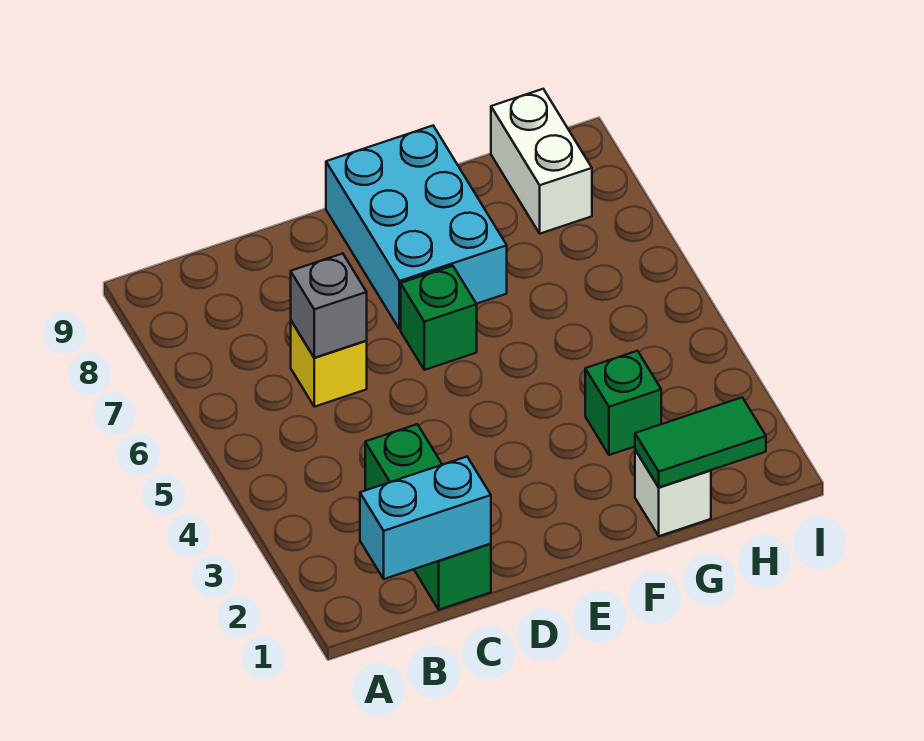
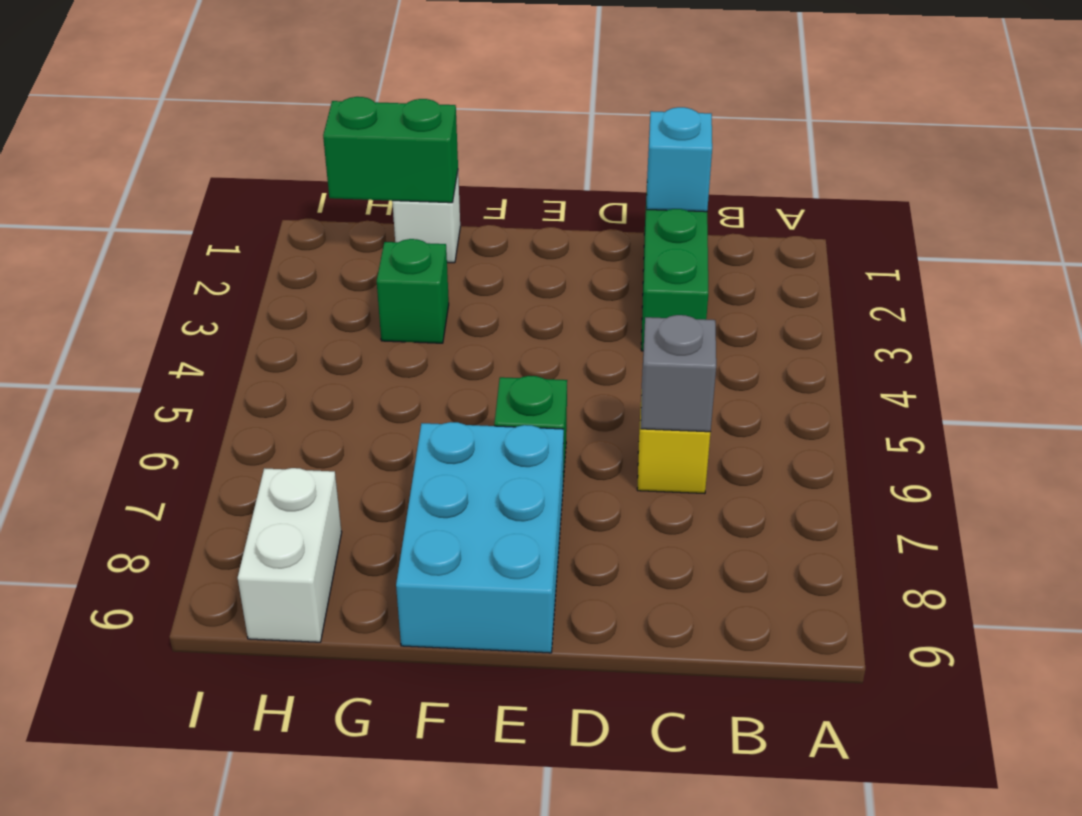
cyan brick B1:C1 level 2 -> cyan brick C1 level 2
green tile G1:H1 level 2 -> green brick G1:H1 level 2

